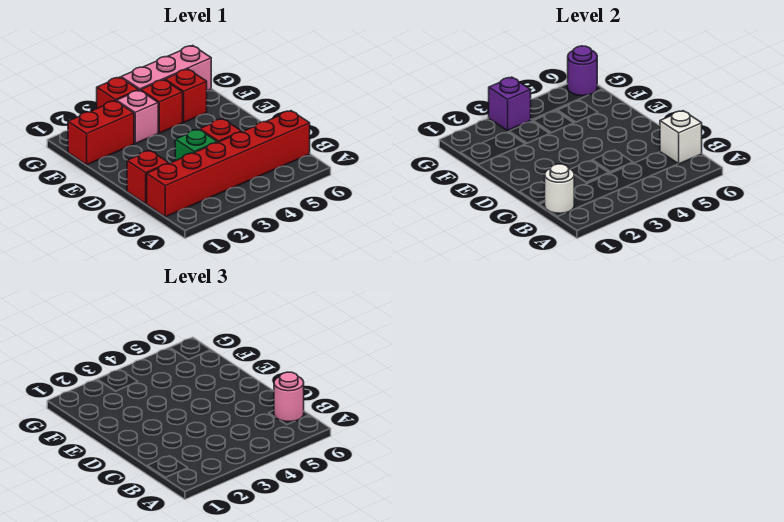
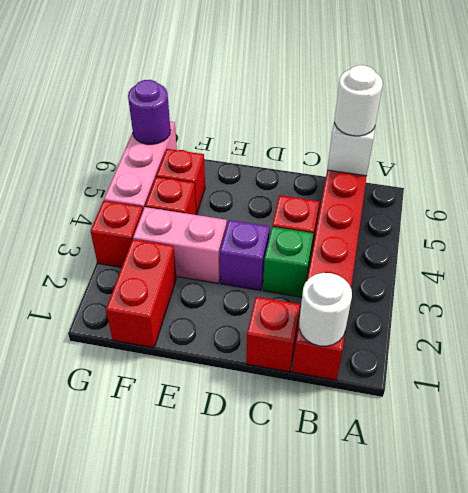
pink round brick B6 level 3 -> white round brick B6 level 3
pink brick F3 level 1 -> pink brick E3:F3 level 1
purple brick G3 level 2 -> purple brick D3 level 1

